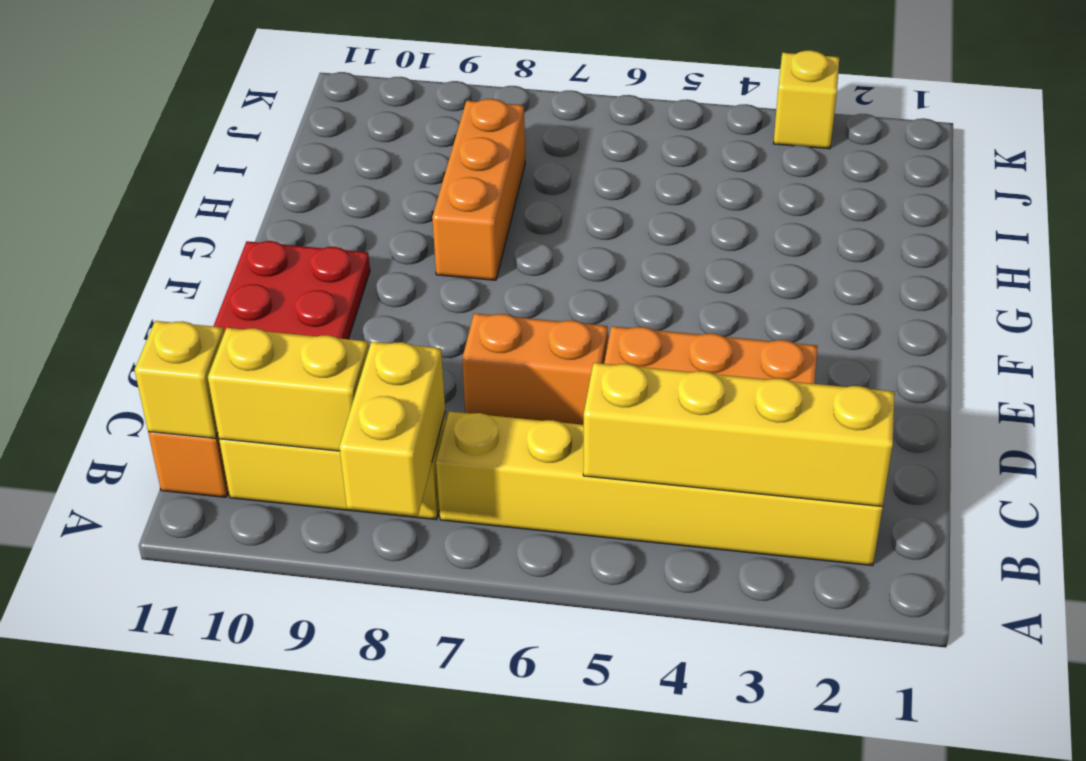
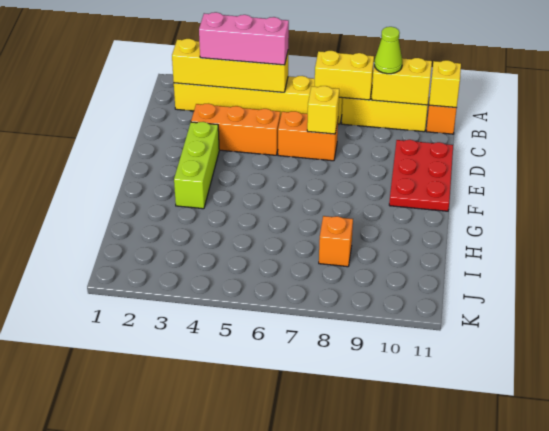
yellow brick A8:B8 level 2 -> yellow brick B7:B8 level 2
none -> pink brick B3:B5 level 3
none -> lime cone B9 level 3
none -> lime brick E3:G3 level 1
orange brick G8:I8 level 1 -> orange brick I8 level 1
yellow brick K3 level 1 -> yellow brick D7 level 2

